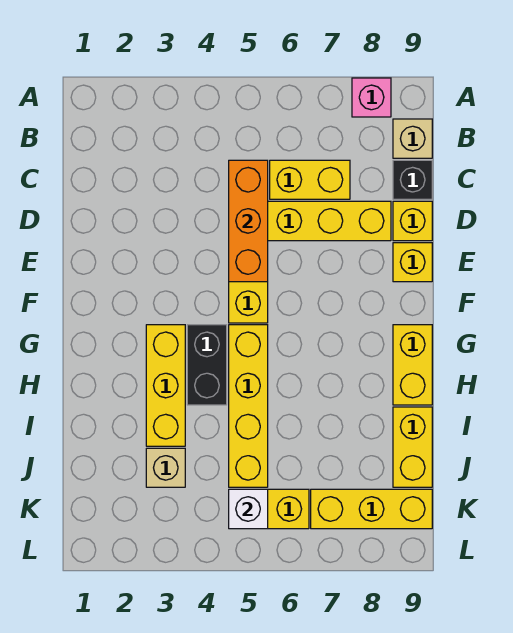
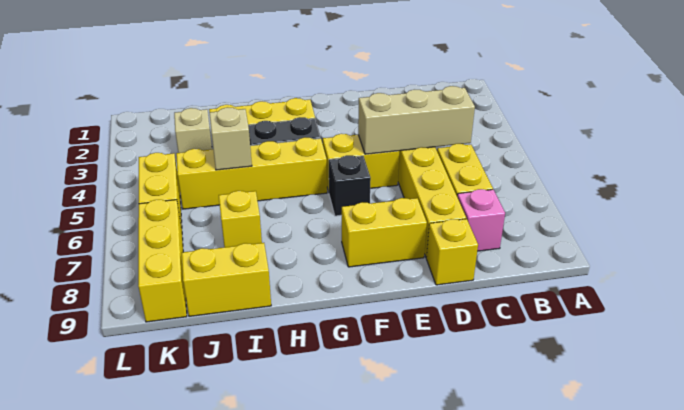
pink brick A8 level 1 -> pink brick C8 level 1
tan brick B9 level 1 -> tan brick I5 level 2
orange brick C5:E5 level 2 -> tan brick C5:E5 level 2
black brick C9 level 1 -> black brick F6 level 1
yellow brick E9 level 1 -> yellow brick I7 level 1
yellow brick G9:H9 level 1 -> yellow brick E8:F8 level 1
white brick K5 level 2 -> none

